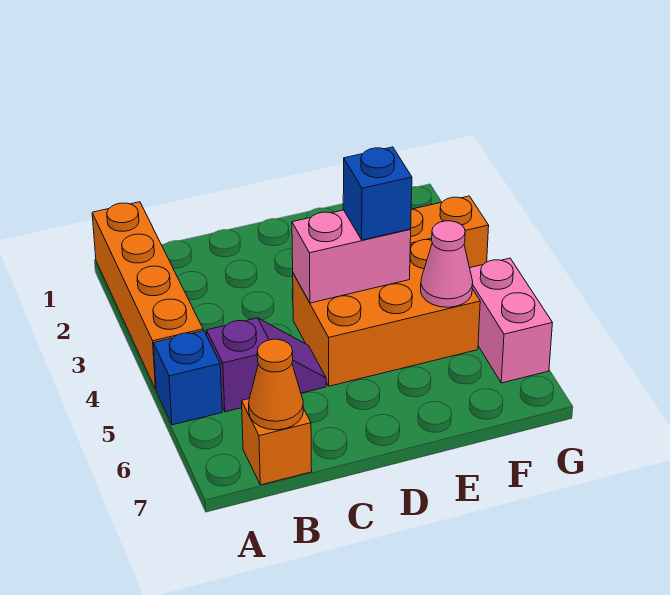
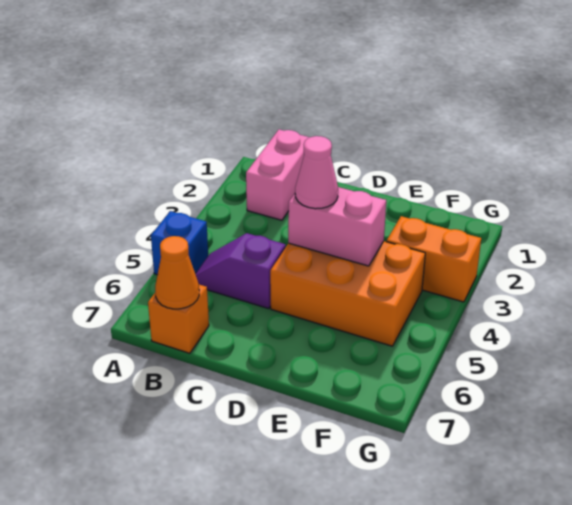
orange brick A1:A4 level 1 -> none
purple slope B5:C5 level 1 top B -> purple slope B5:C5 level 1 top C
blue brick E4 level 3 -> none
pink cone F5 level 2 -> pink cone D4 level 3
pink brick G5:G6 level 1 -> pink brick B1:B2 level 1

